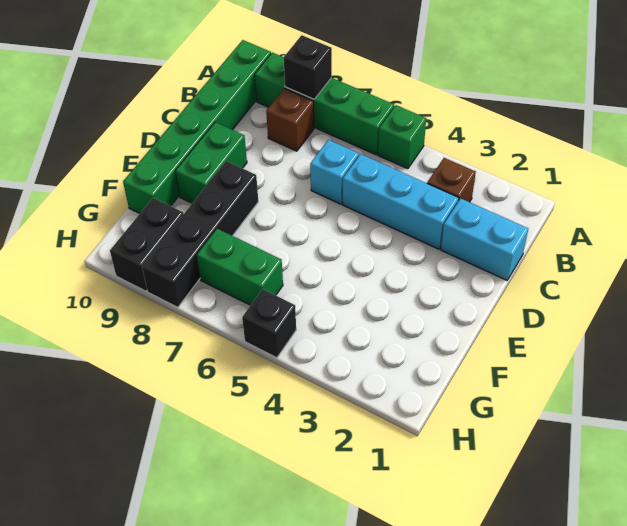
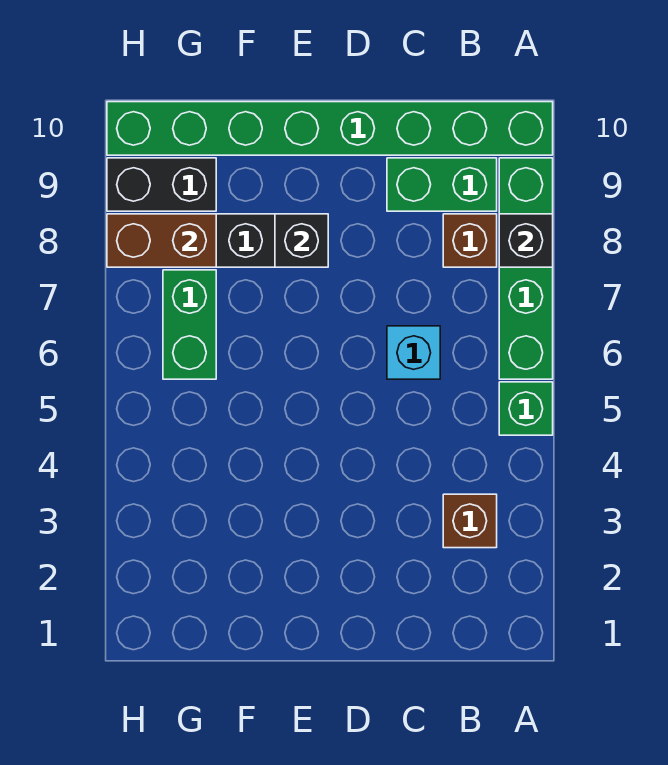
green brick A10:F10 level 1 -> green brick A10:H10 level 1
cyan brick C1:C2 level 1 -> none
cyan brick C3:C5 level 1 -> none
green brick D9:E9 level 1 -> green brick B9:C9 level 1
none -> brown brick G8:H8 level 2
black brick H5 level 1 -> black brick E8 level 2

